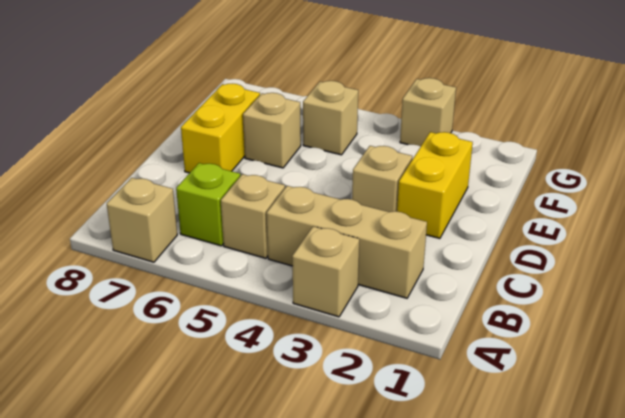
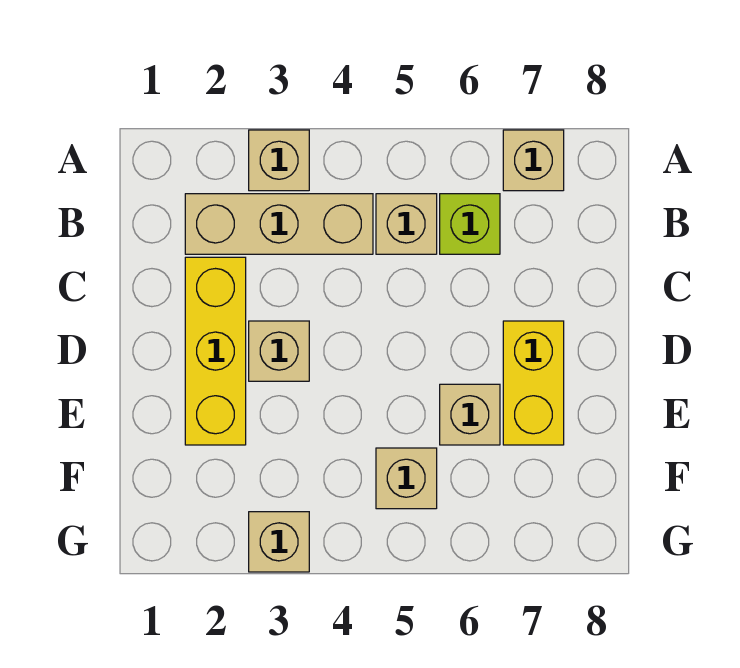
yellow brick D2:E2 level 1 -> yellow brick C2:E2 level 1

